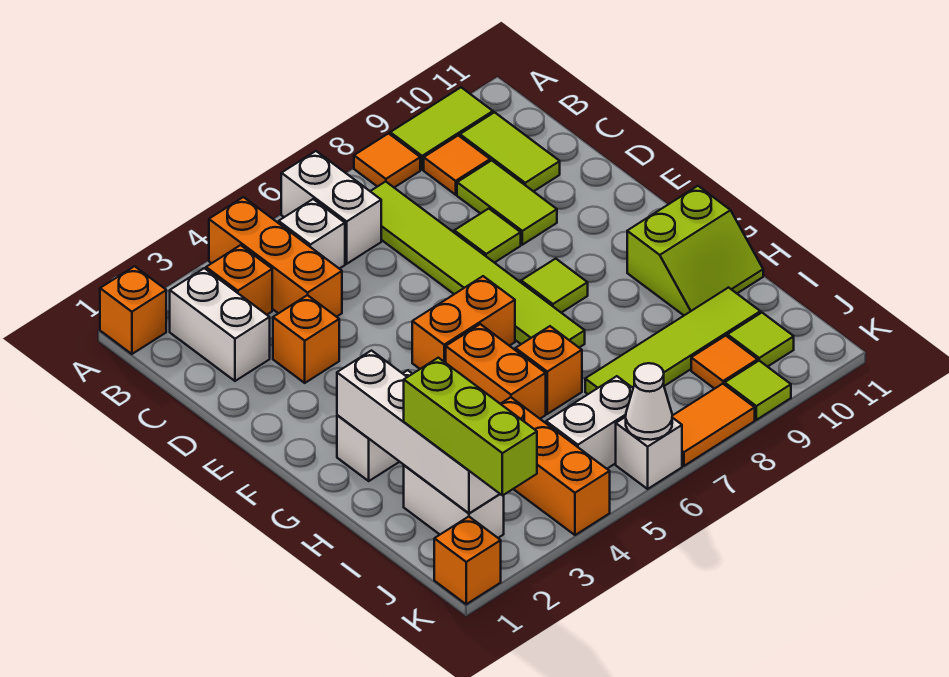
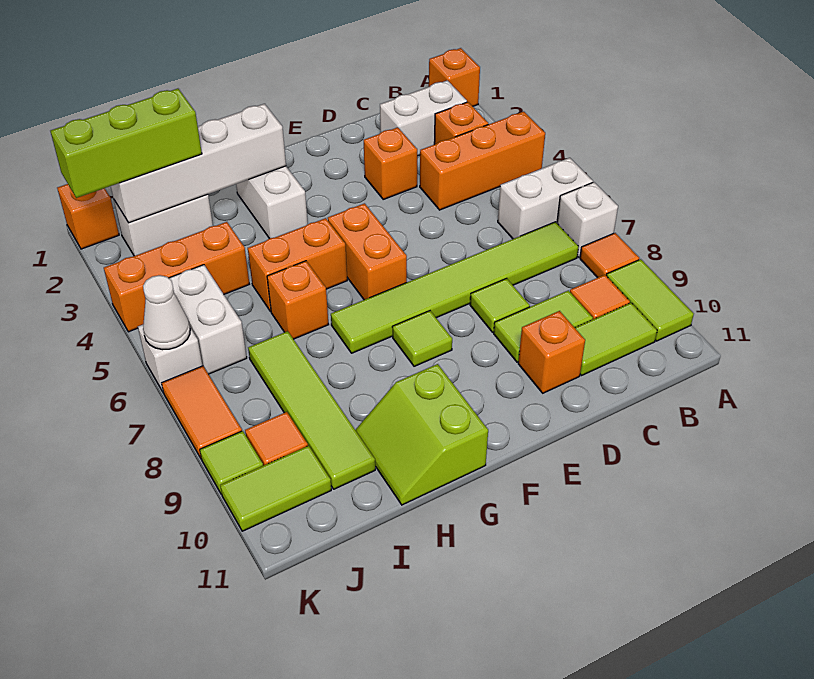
white brick B5 level 1 -> white brick A7 level 1
none -> orange brick D10 level 1
lime tile J10 level 1 -> lime tile J10:K10 level 1

